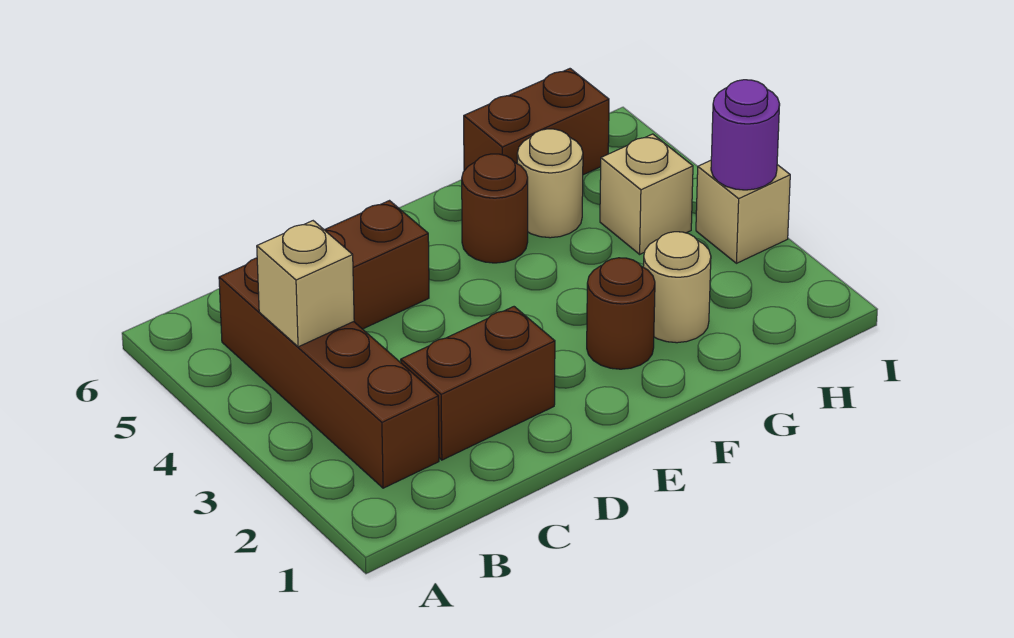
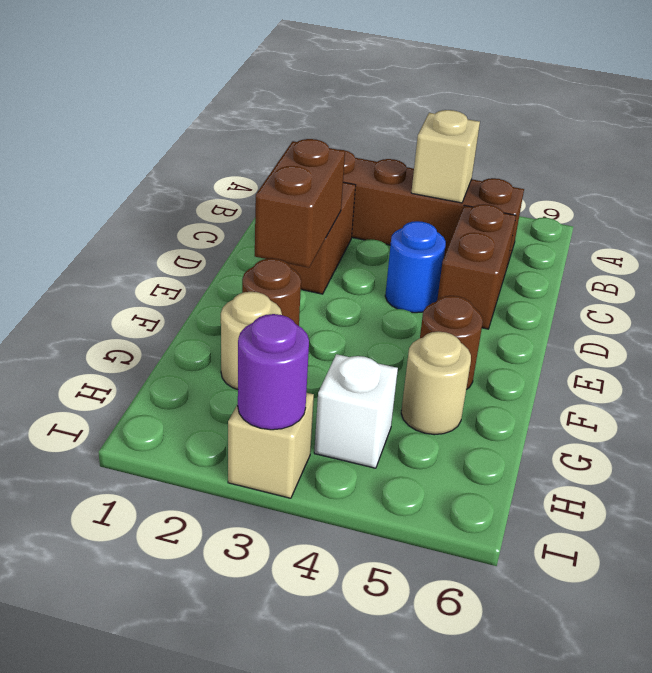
none -> blue round brick D4 level 1
brown brick G6:H6 level 1 -> brown brick D2:E2 level 2
tan brick H4 level 1 -> white brick H4 level 1

